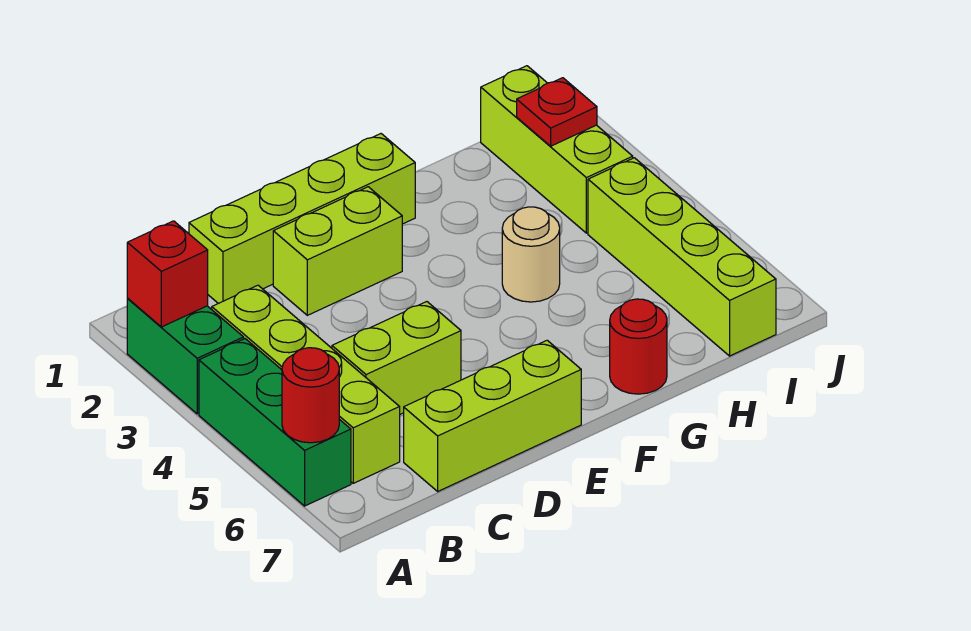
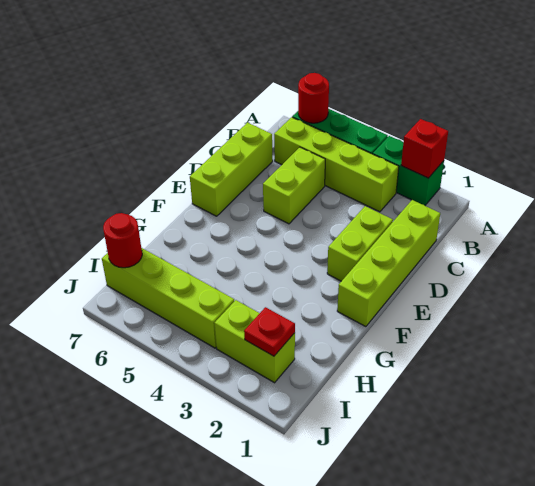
tan round brick G4 level 1 -> none
red round brick G7 level 1 -> red round brick I7 level 2
lime brick I1:I3 level 1 -> lime brick I2:I3 level 1

